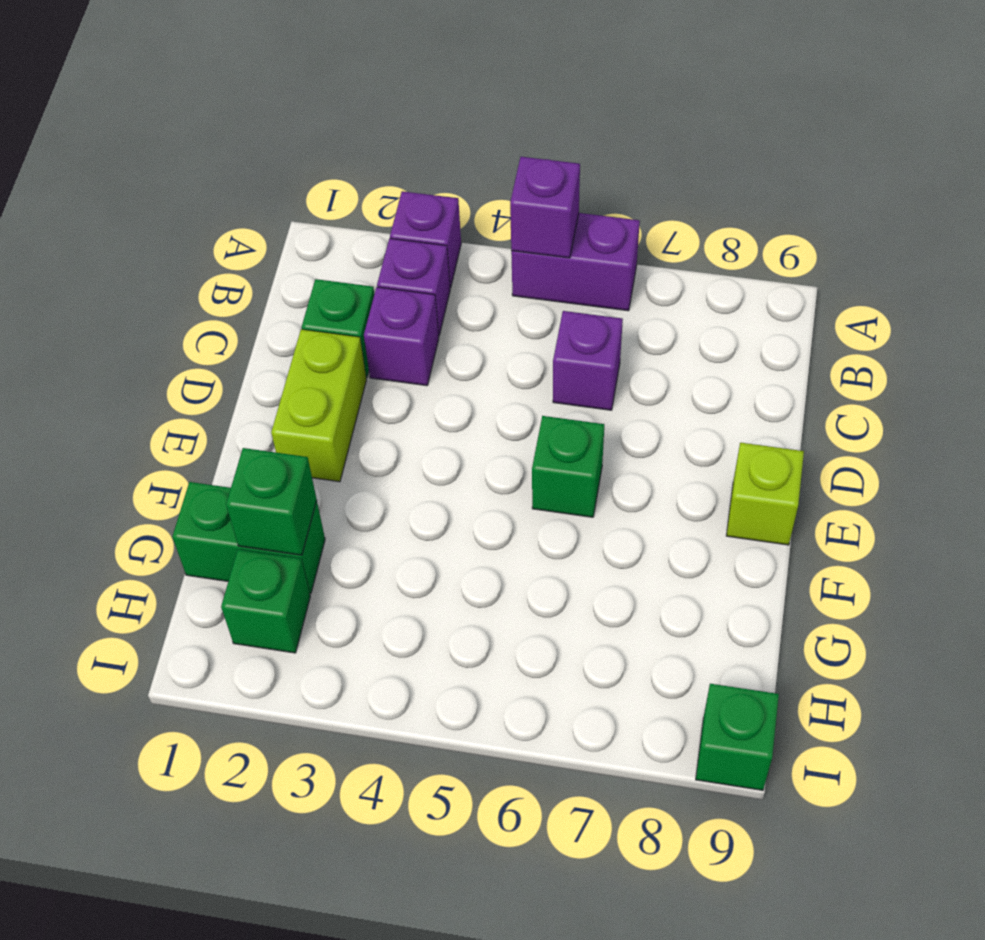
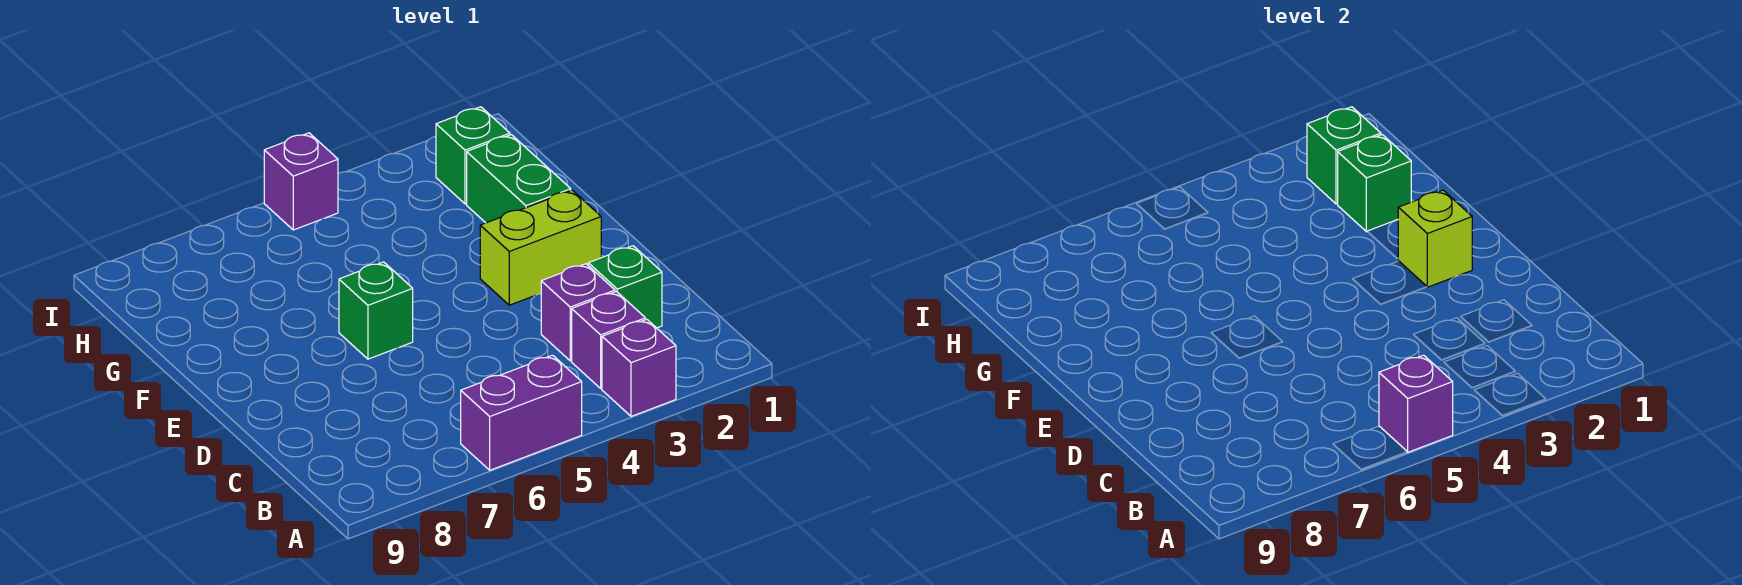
purple brick C6 level 1 -> purple brick I5 level 1
lime brick D2:E2 level 1 -> lime brick E2:E3 level 1
lime brick E9 level 1 -> lime brick E2 level 2
green brick G1:G2 level 1 -> green brick F2:G2 level 1
green brick I9 level 1 -> green brick H2 level 2

